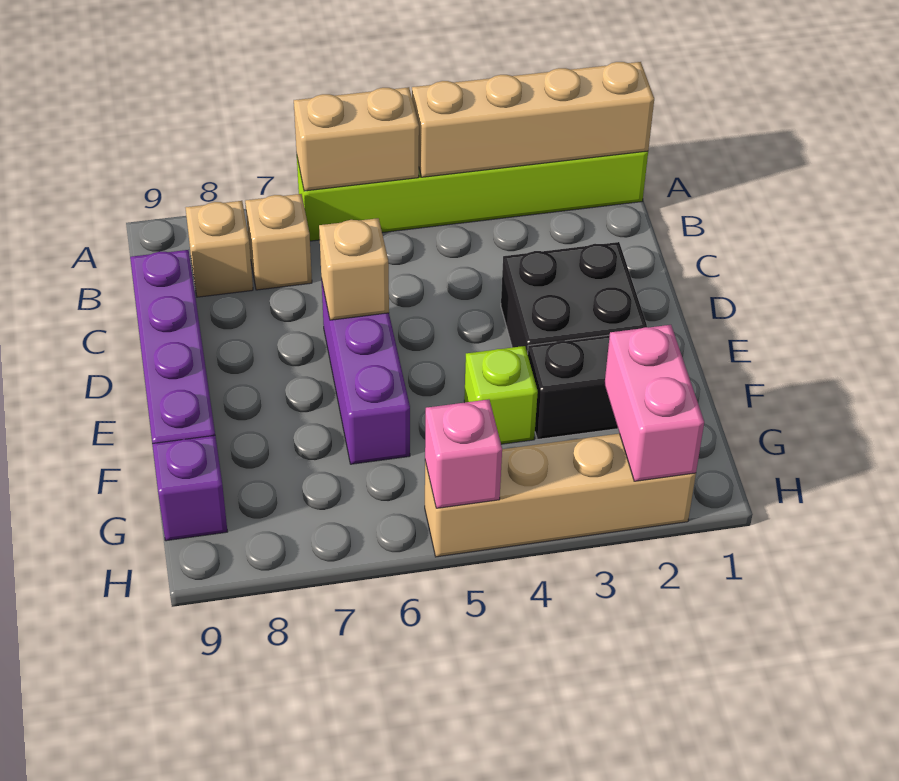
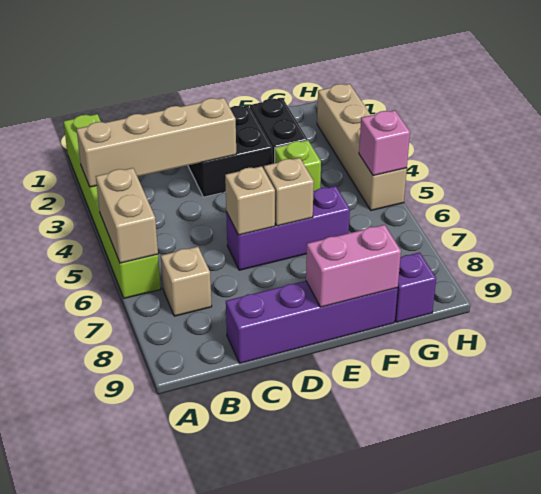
tan brick A1:A4 level 2 -> tan brick A3:D3 level 2
tan brick B8 level 1 -> tan brick E6 level 2
pink brick G2:H2 level 2 -> pink brick E9:F9 level 2

